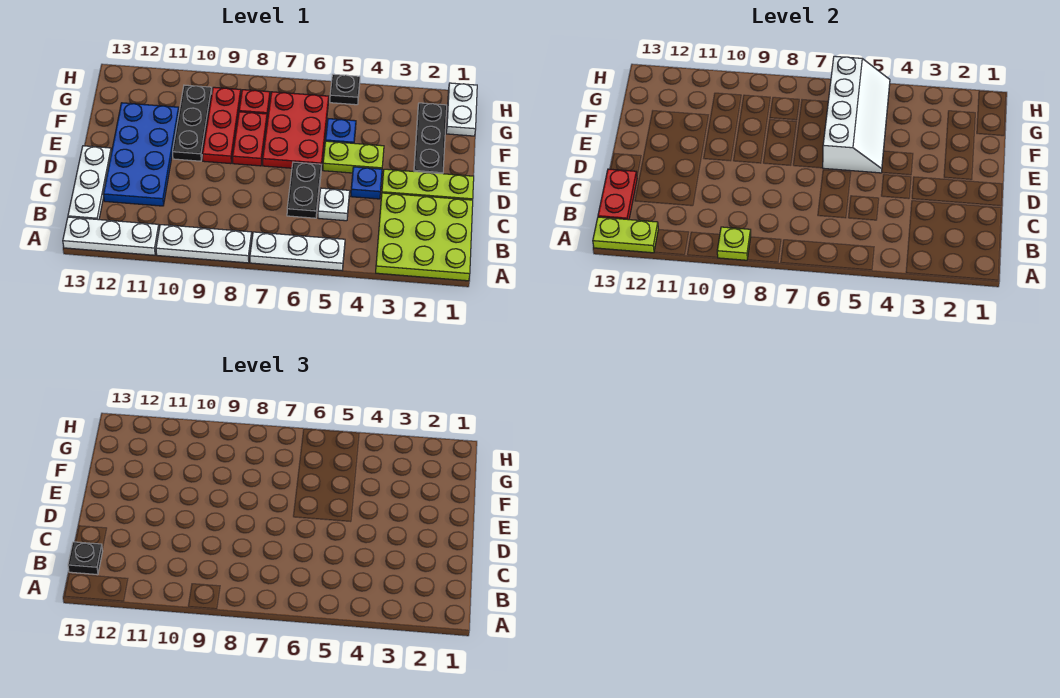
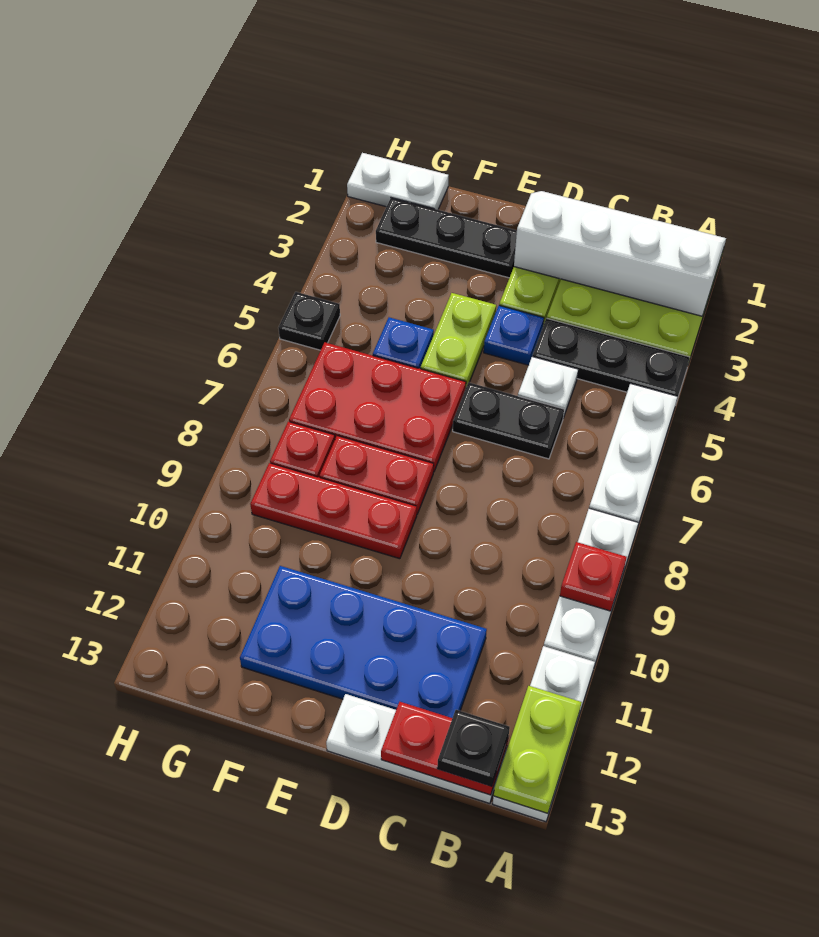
lime plate A9 level 2 -> red plate A9 level 2
white slope E5:H6 level 2 top 6 -> white slope A1:D2 level 2 top 2
black plate E10:G10 level 1 -> black plate A4:C4 level 1

